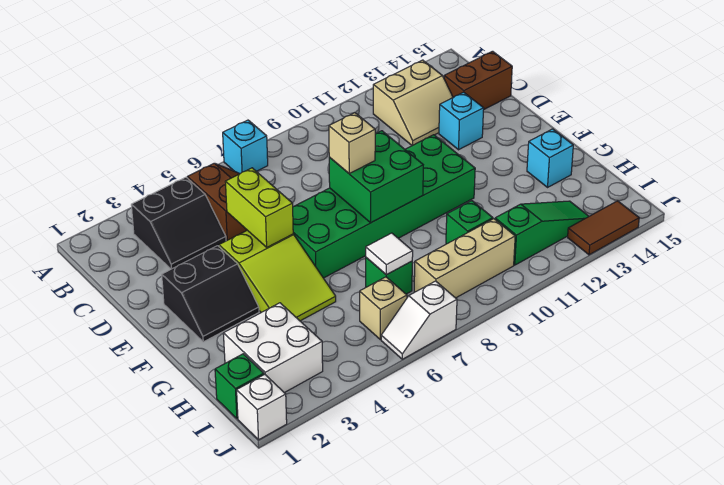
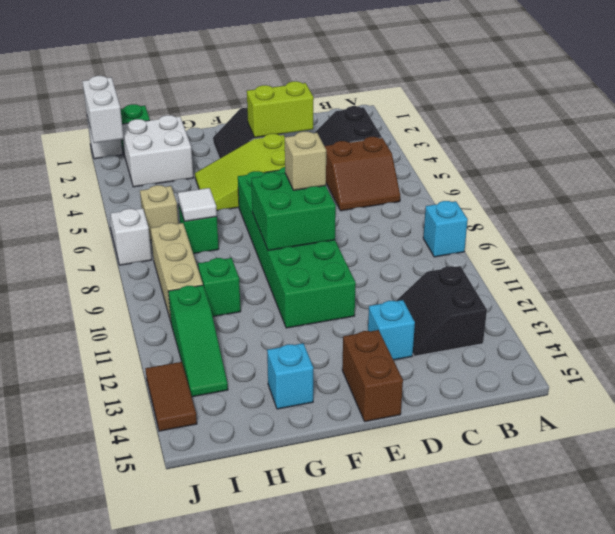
cyan brick A7 level 1 -> cyan brick A9 level 1
tan slope B12:C13 level 1 top B -> black slope B12:C13 level 1 top B
brown brick C14:C15 level 1 -> brown brick E14:E15 level 1
lime brick D5:E5 level 2 -> lime brick D3:E3 level 2
none -> white brick J1:J2 level 2

